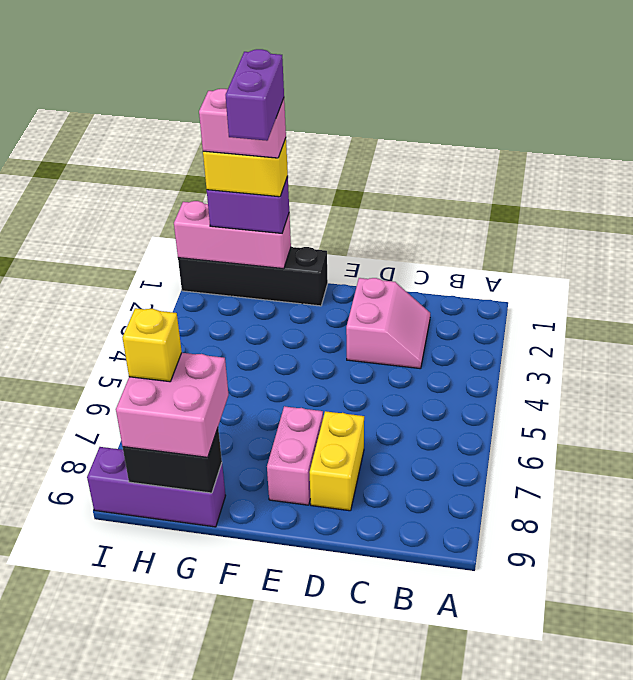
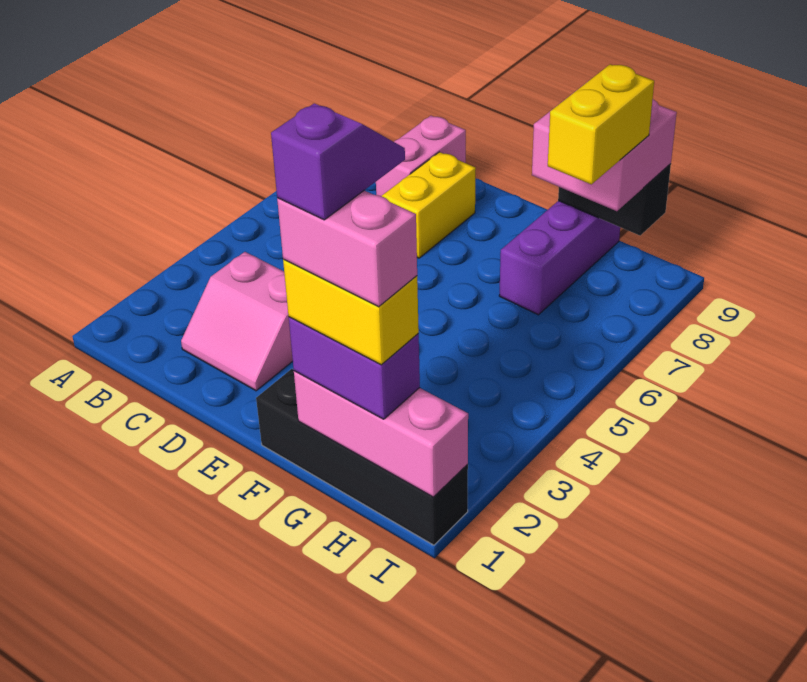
pink slope C2:D3 level 1 top D -> pink slope C2:D3 level 1 top 3
pink brick E7:E8 level 1 -> pink brick C8:C9 level 1
purple brick G1:G2 level 6 -> purple slope G1:G2 level 6 top 1
purple brick G9:I9 level 1 -> purple brick G7:G9 level 1
yellow brick H8 level 4 -> yellow brick H7:H8 level 4

